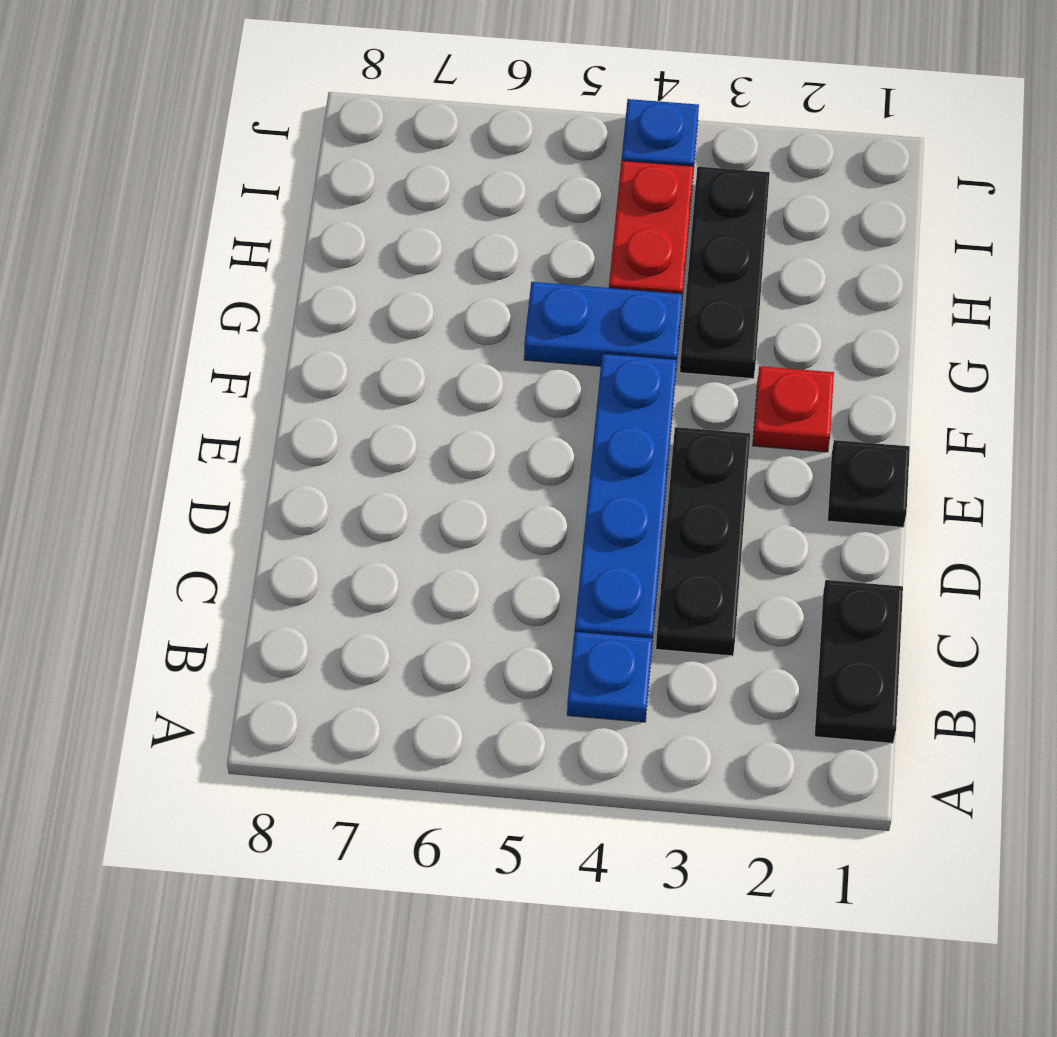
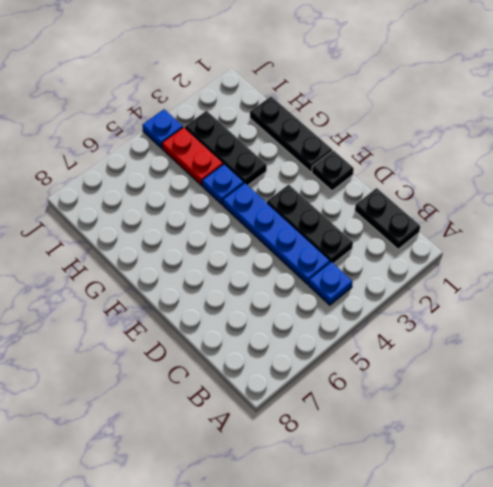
none -> black plate F1:H1 level 1
red plate F2 level 1 -> none
blue plate G4:G5 level 1 -> blue plate G4 level 1

